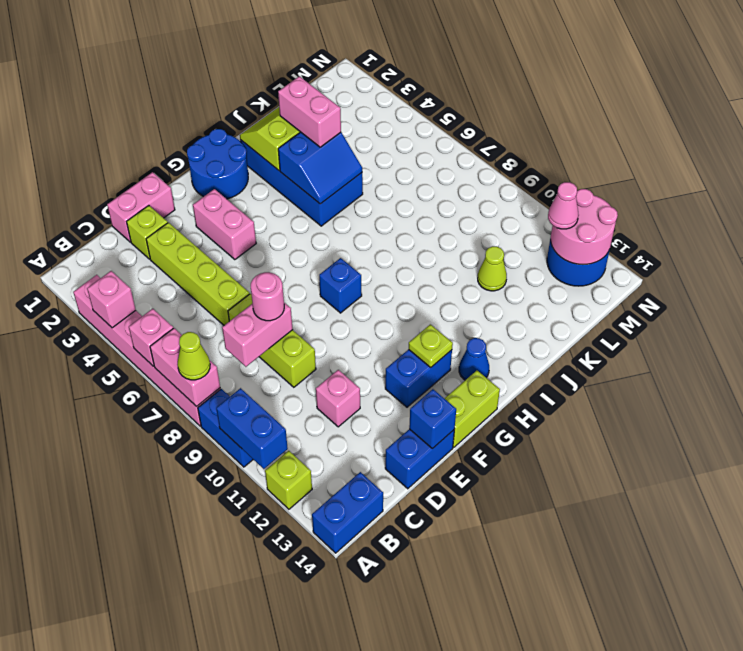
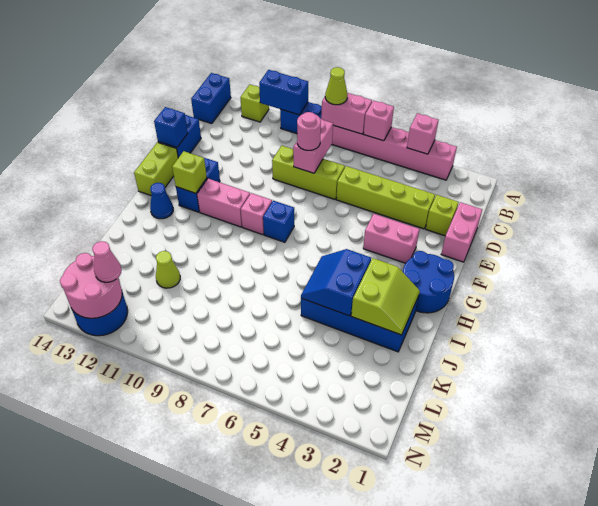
pink brick D11 level 1 -> pink brick G9 level 1
lime plate G12 level 2 -> lime brick G12 level 2
pink brick J3:J4 level 3 -> pink brick G10:G11 level 1

